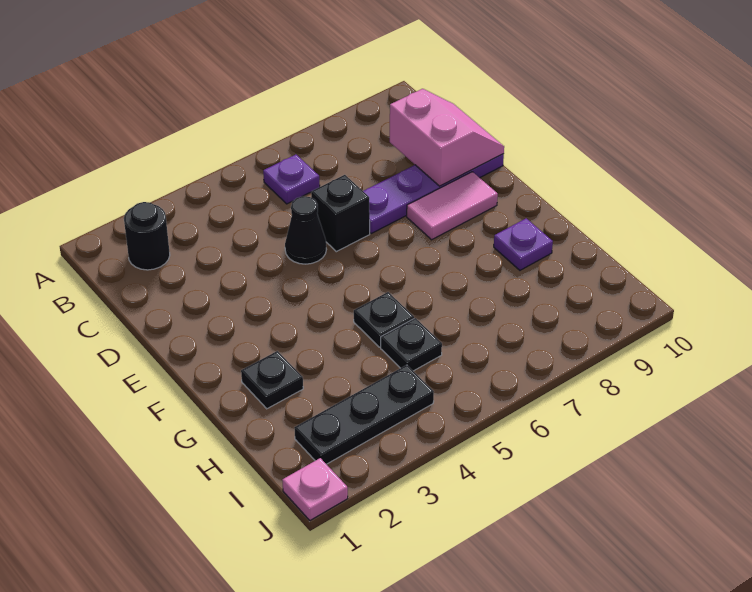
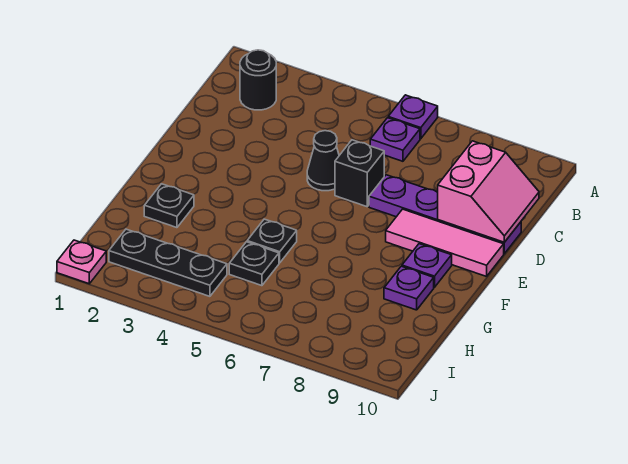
none -> purple plate A6 level 1
pink tile E8:E9 level 1 -> pink tile E8:E10 level 1
none -> purple plate F9 level 1

